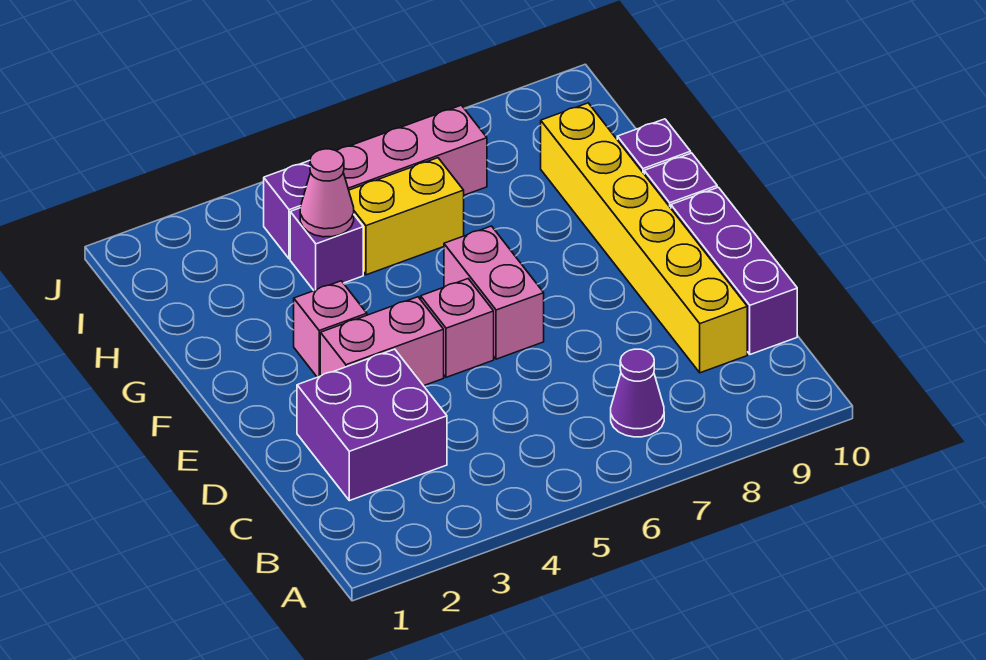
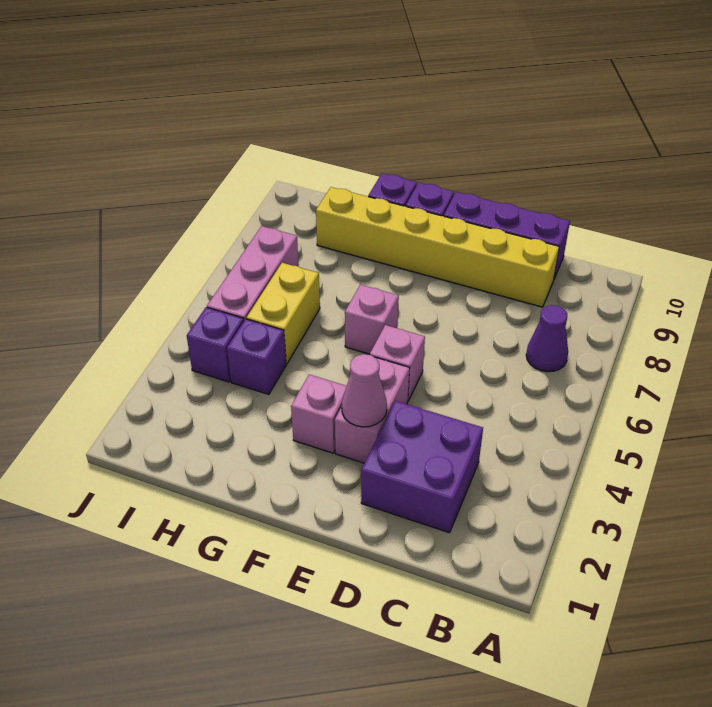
pink brick E6:F6 level 1 -> pink brick F6 level 1
pink cone H4 level 2 -> pink cone E3 level 2

